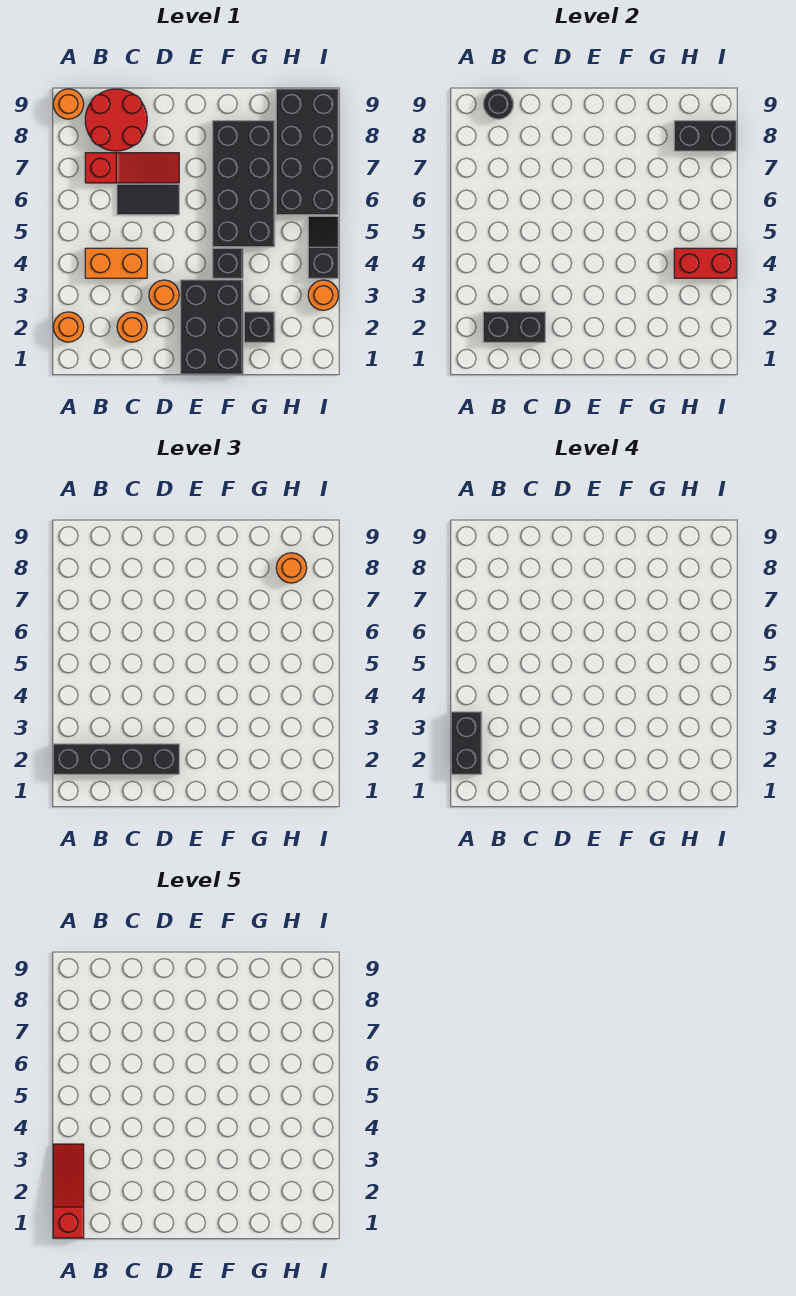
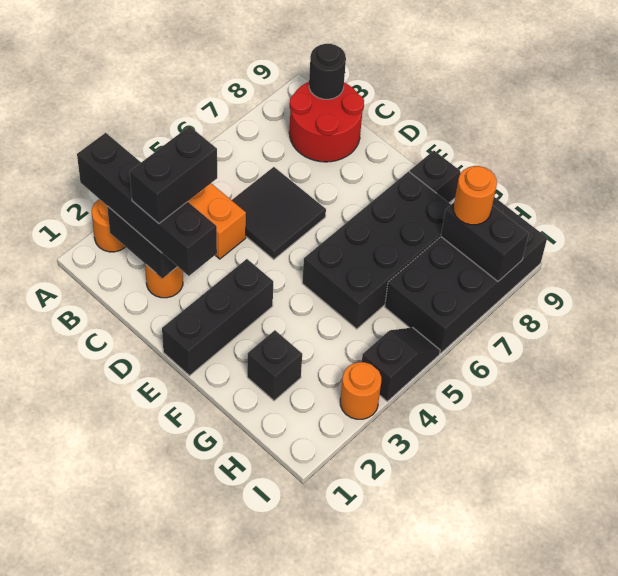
red slope A1:A3 level 5 top 1 -> none
black brick A2:A3 level 4 -> black brick C2:C3 level 4
orange round brick A9 level 1 -> none
red slope B7:D7 level 1 top B -> none
black tile C6:D6 level 1 -> black tile C5:D6 level 1
orange round brick D3 level 1 -> none
black brick E1:F3 level 1 -> black brick E1:E3 level 1
black brick F4 level 1 -> black brick F9 level 1
red brick H4:I4 level 2 -> none

